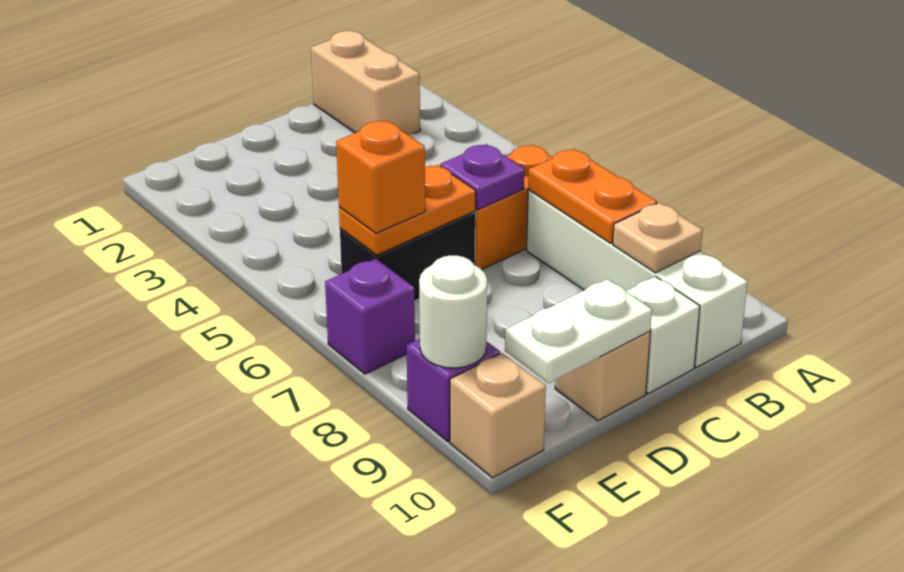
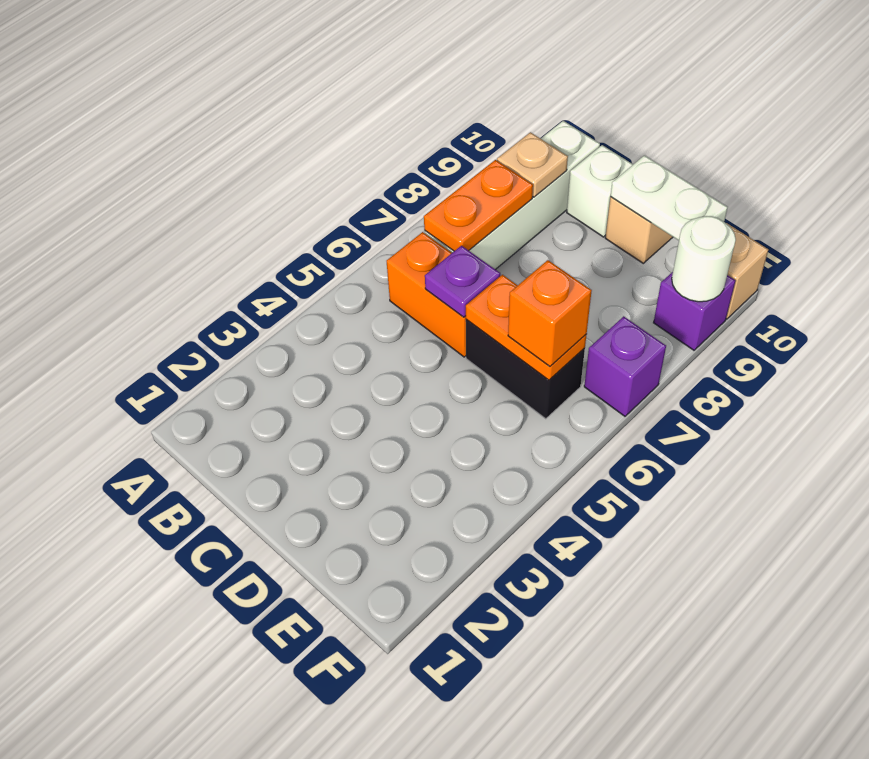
tan brick B1:B2 level 1 -> none

